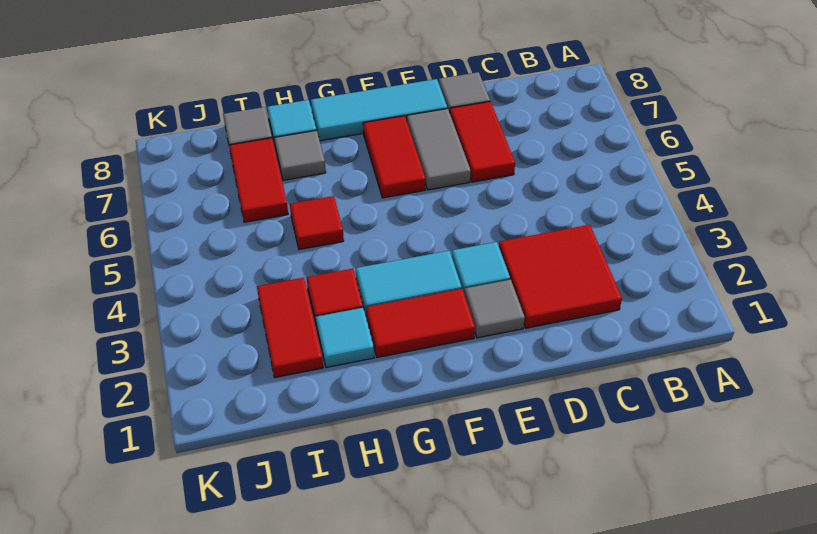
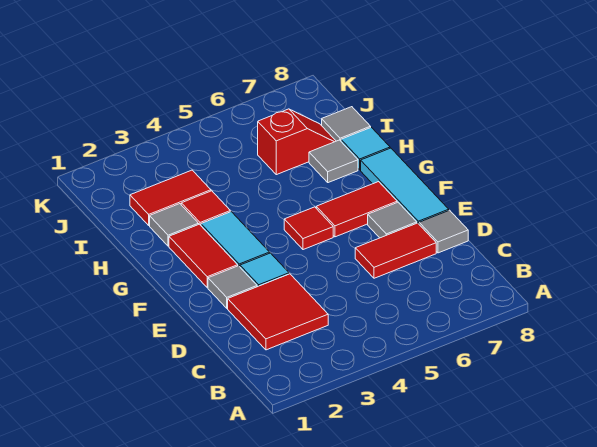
grey tile E6:E7 level 1 -> grey tile E7 level 1
cyan tile H2 level 1 -> grey tile H2 level 1
red tile H5 level 1 -> red tile F5 level 1
red tile I6:I7 level 1 -> red slope I6:I7 level 1 top 6

